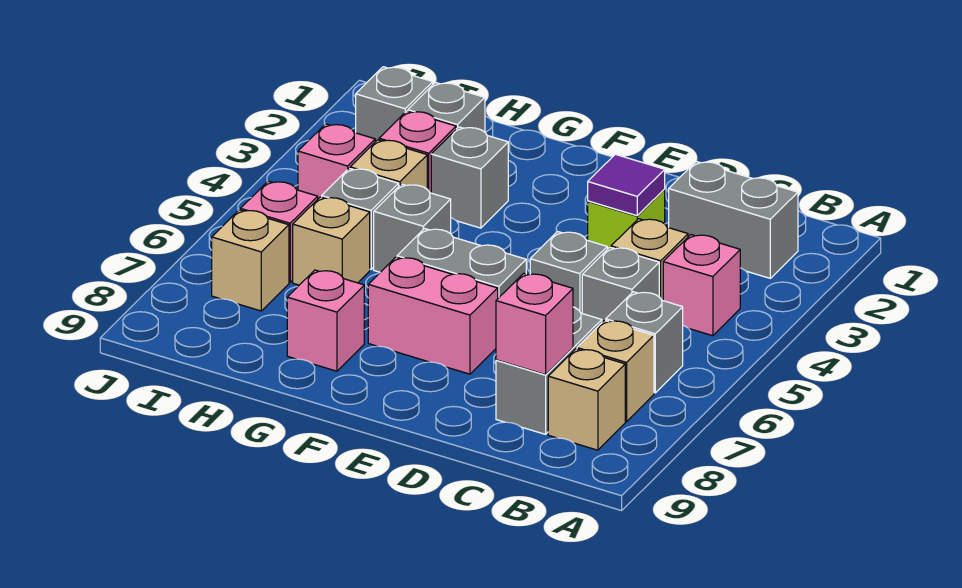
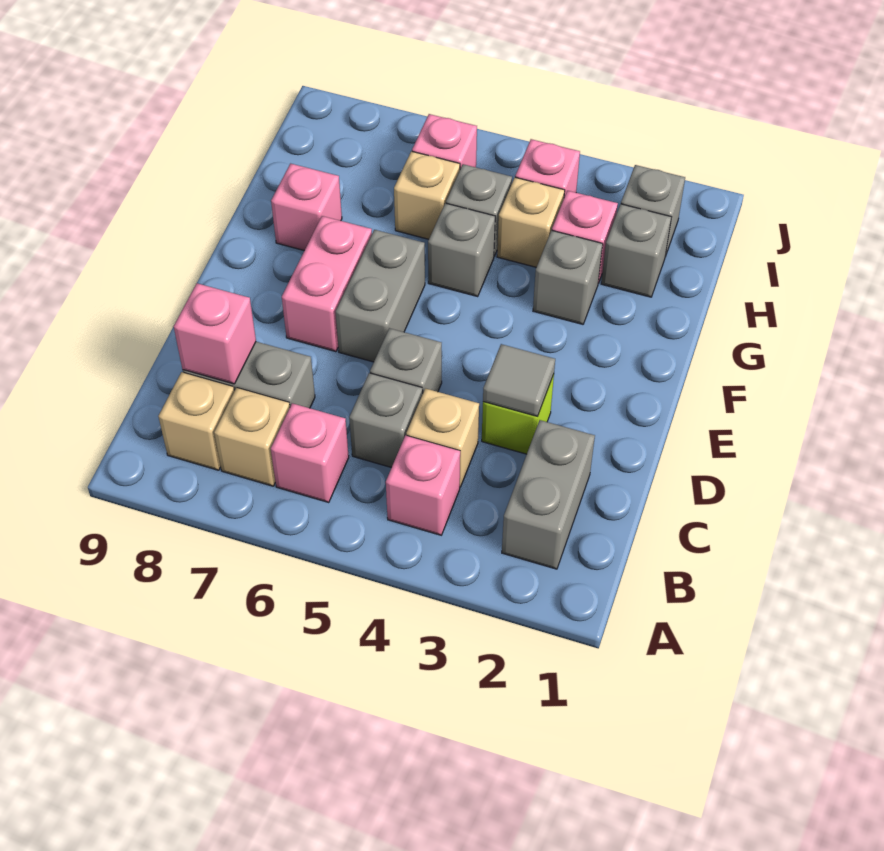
grey brick B6 level 1 -> pink brick B6 level 1
purple tile D3 level 2 -> grey tile D3 level 2
tan brick I7 level 1 -> none

